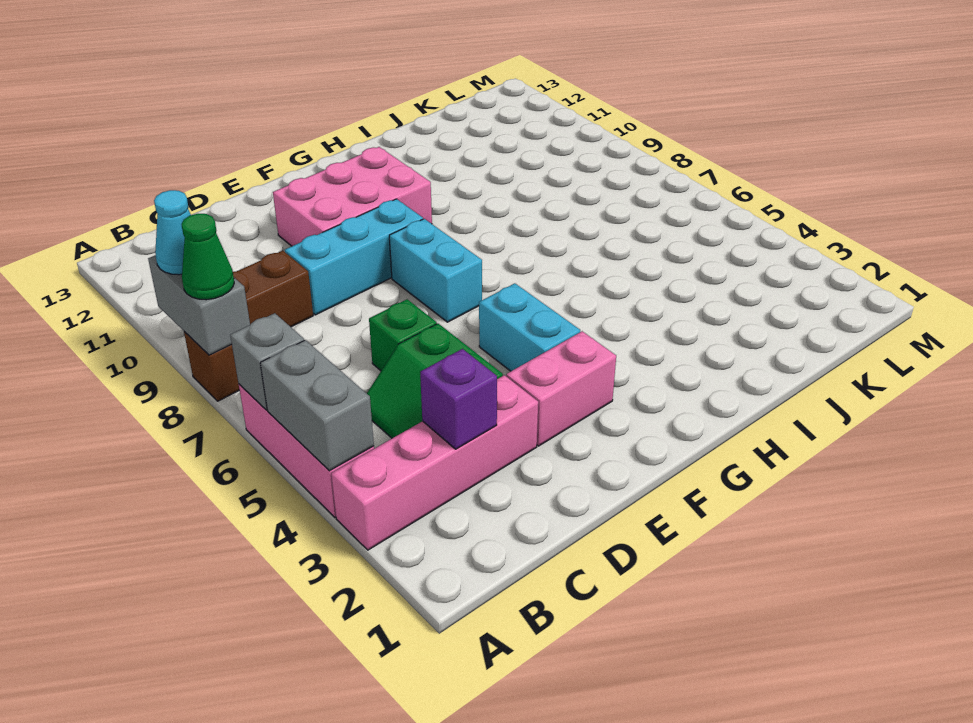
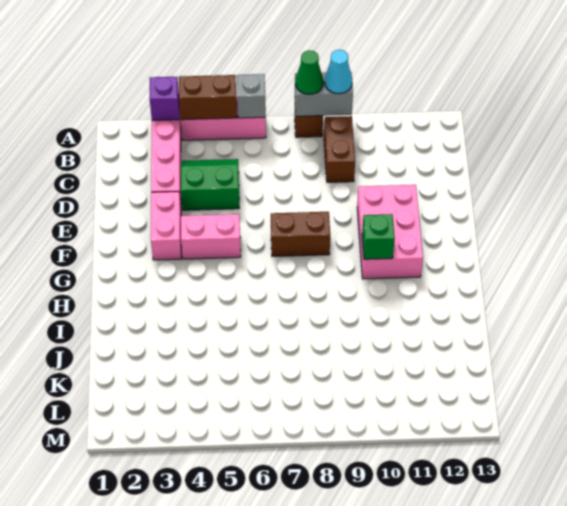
grey brick A4:A5 level 2 -> brown brick A4:A5 level 2
purple brick C3 level 2 -> purple brick A3 level 2
green brick D6 level 1 -> green brick G10 level 2
cyan brick D9:F9 level 1 -> none
cyan brick F4:F5 level 1 -> pink brick F4:F5 level 1
cyan brick F7:F8 level 1 -> brown brick F7:F8 level 1

